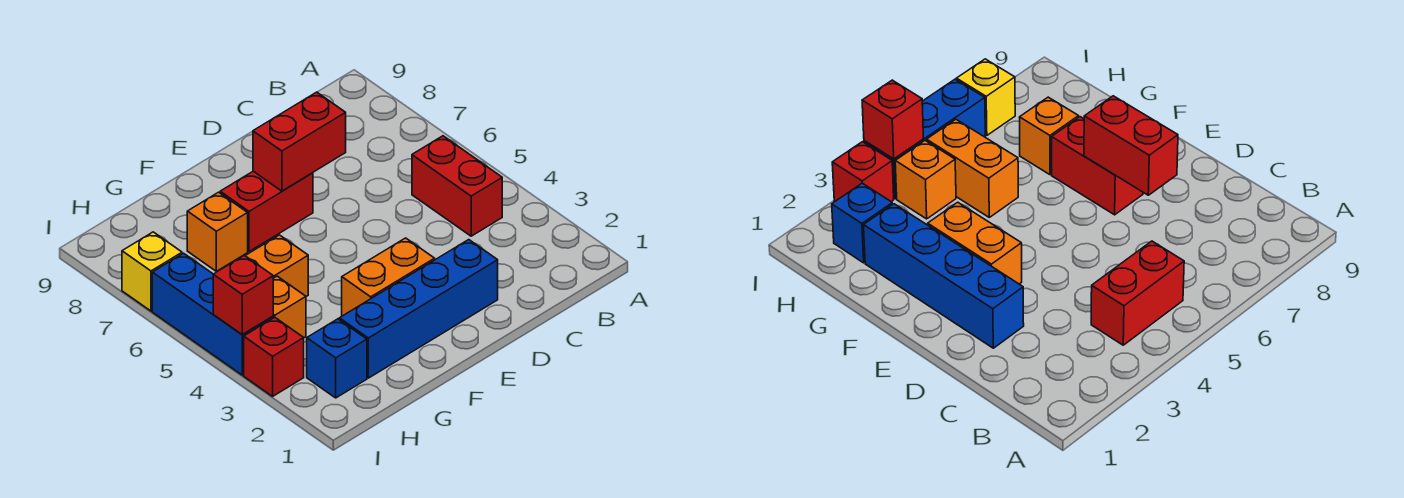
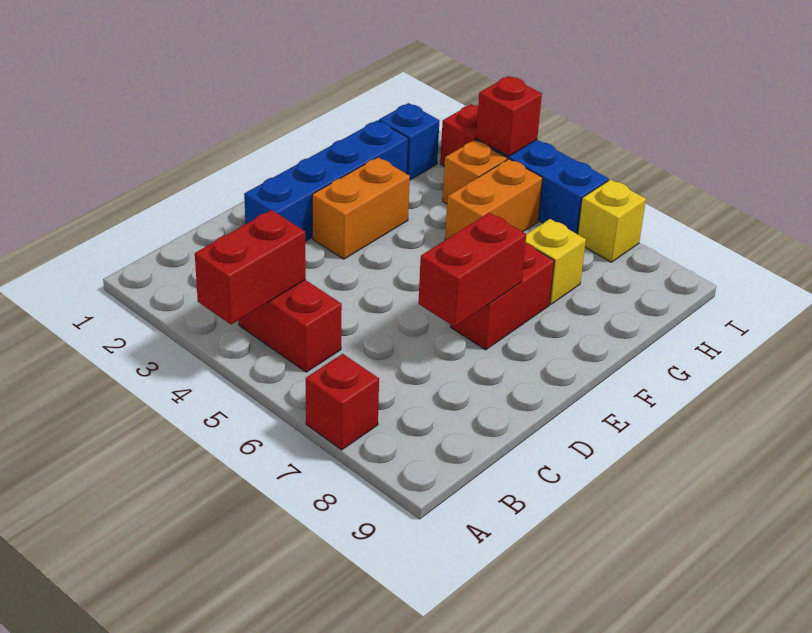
none -> red brick A4:B4 level 2
none -> red brick A7 level 1
orange brick G7 level 1 -> yellow brick G7 level 1

